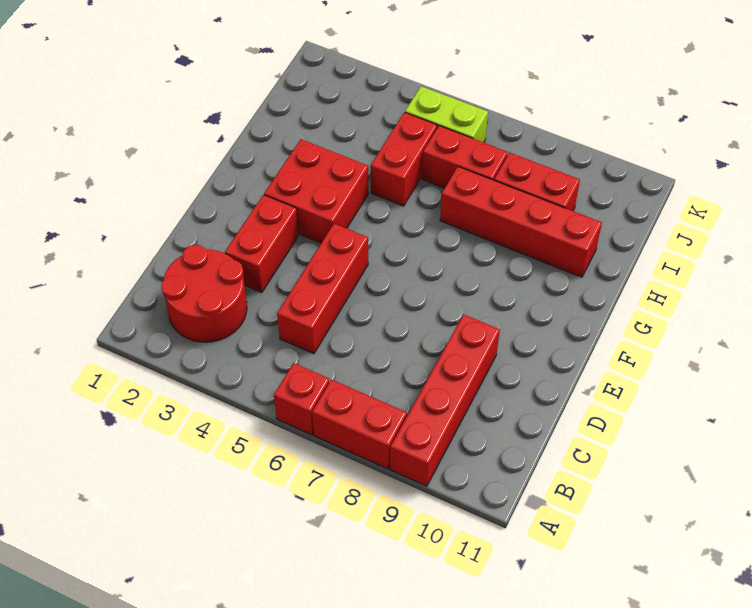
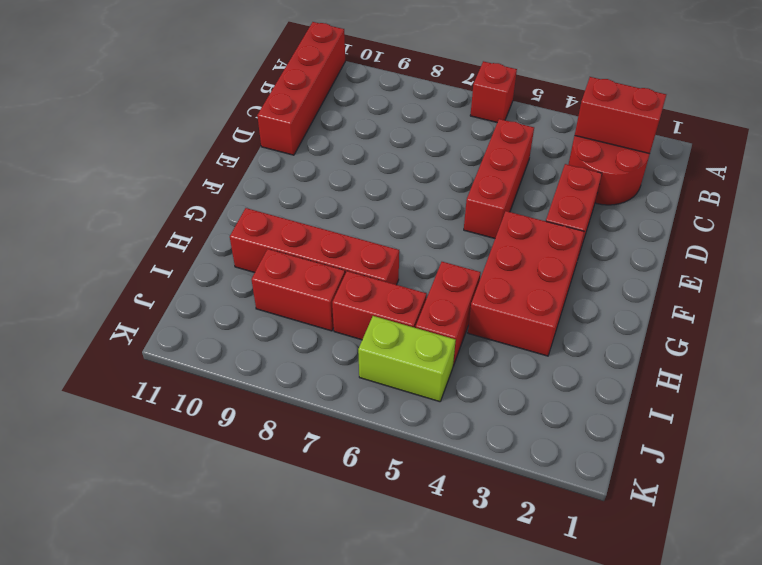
red brick A7:A8 level 1 -> red brick B2:B3 level 2
red brick A9:D9 level 1 -> red brick A11:D11 level 1
red brick F3:G4 level 1 -> red brick F3:H4 level 1

